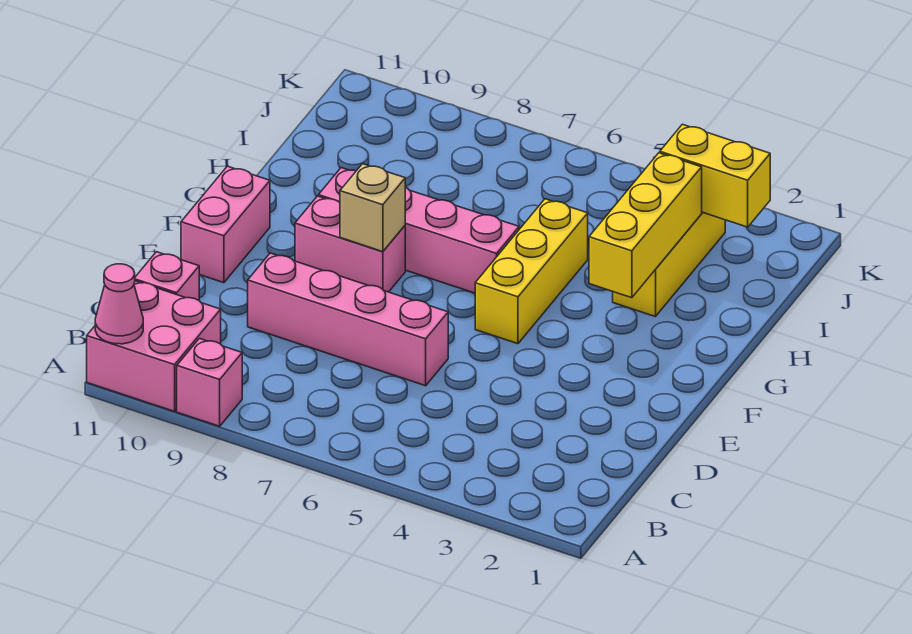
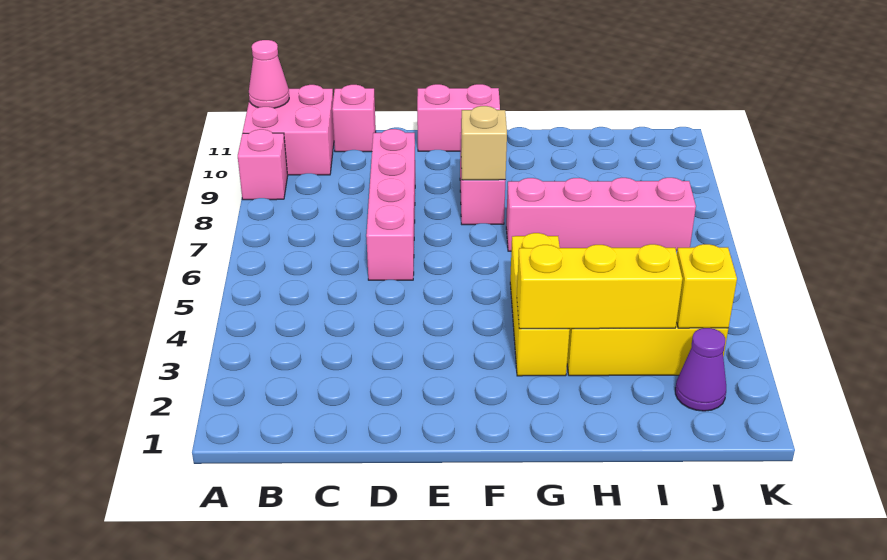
yellow brick F5:H5 level 1 -> yellow brick G3:G5 level 1
pink brick G6:G9 level 1 -> pink brick G7:J7 level 1
none -> purple cone J2 level 1
yellow brick J2:J3 level 2 -> yellow brick J3 level 2

